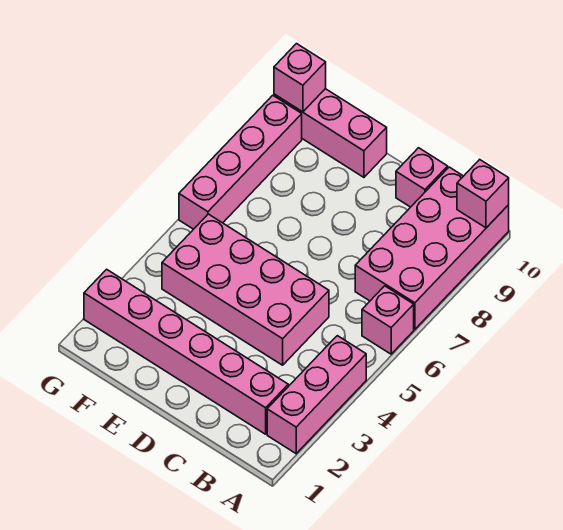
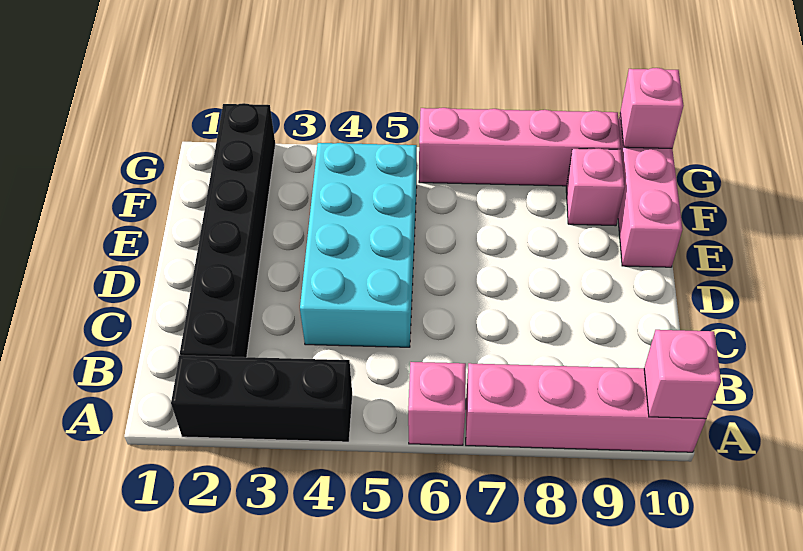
pink brick A2:A4 level 1 -> black brick A2:A4 level 1
pink brick A7:B10 level 1 -> pink brick A7:A10 level 1
pink brick B2:G2 level 1 -> black brick B2:G2 level 1
pink brick C4:F5 level 1 -> cyan brick C4:F5 level 1
pink brick C10 level 1 -> pink brick F9 level 1

